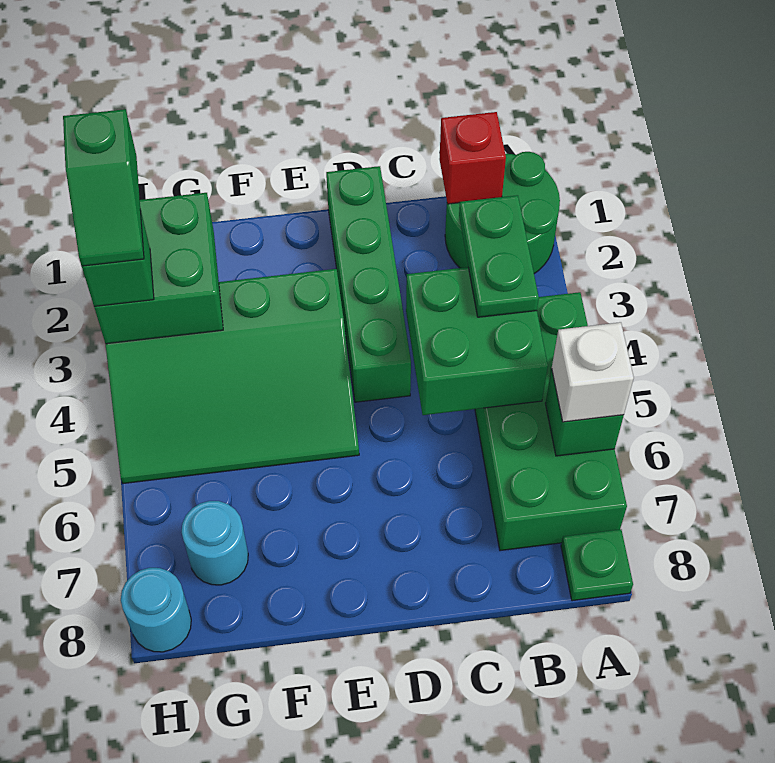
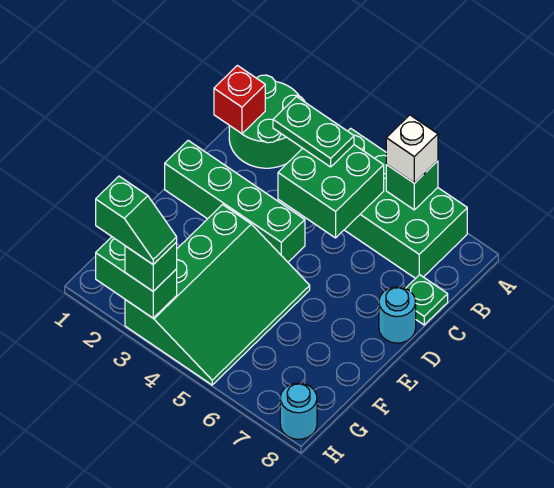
green plate A8 level 1 -> green plate C8 level 1
green brick G2:H3 level 2 -> green brick H2:H3 level 2
cyan round brick G7 level 1 -> cyan round brick D8 level 1

